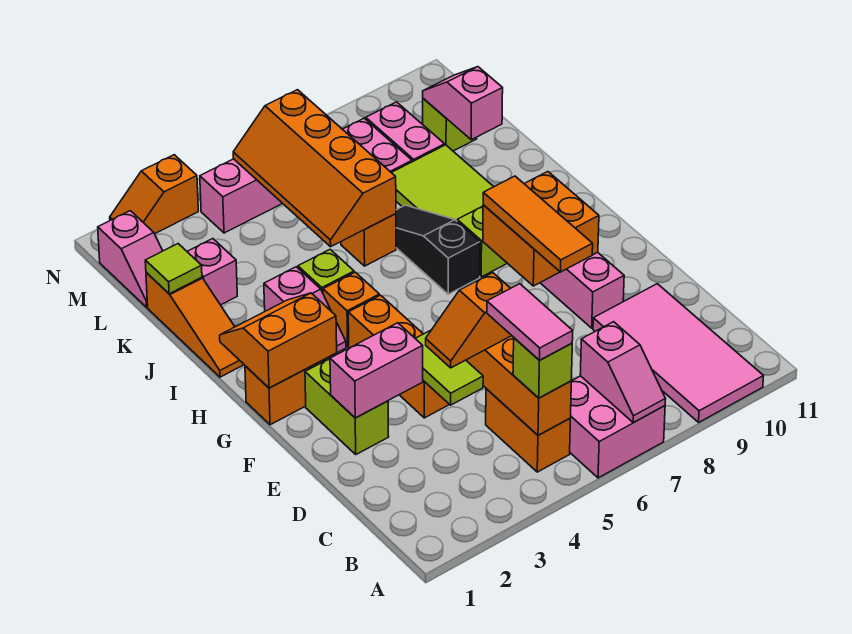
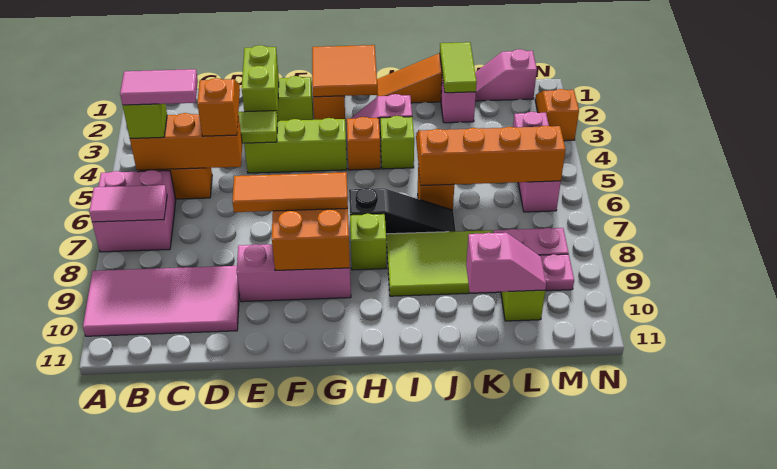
pink slope A7:B7 level 2 top B -> pink tile A7:B7 level 2
pink brick E2:E3 level 2 -> lime brick E2:E3 level 2
orange brick E4:G4 level 1 -> lime brick E4:G4 level 1
orange slope G1:H2 level 2 top G -> orange tile G1:H2 level 2
lime tile K1 level 2 -> lime tile K1:K2 level 2

